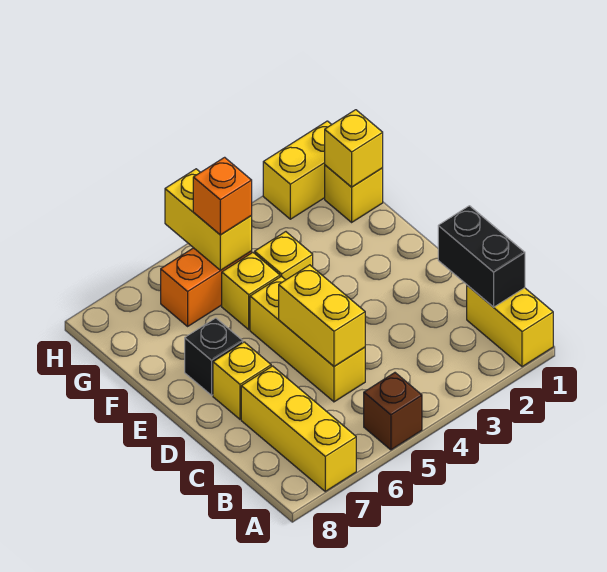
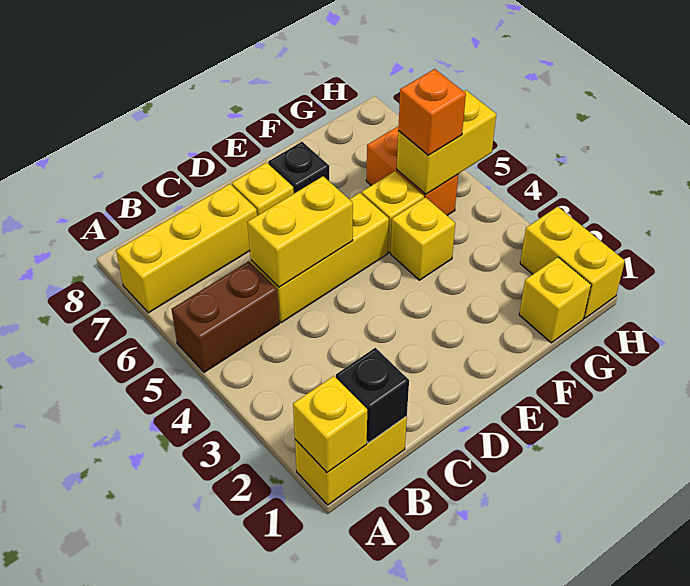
brown brick A5 level 1 -> brown brick A5:B5 level 1
black brick B1:C1 level 2 -> black brick B1 level 2
yellow brick G1 level 2 -> yellow brick A1 level 2

